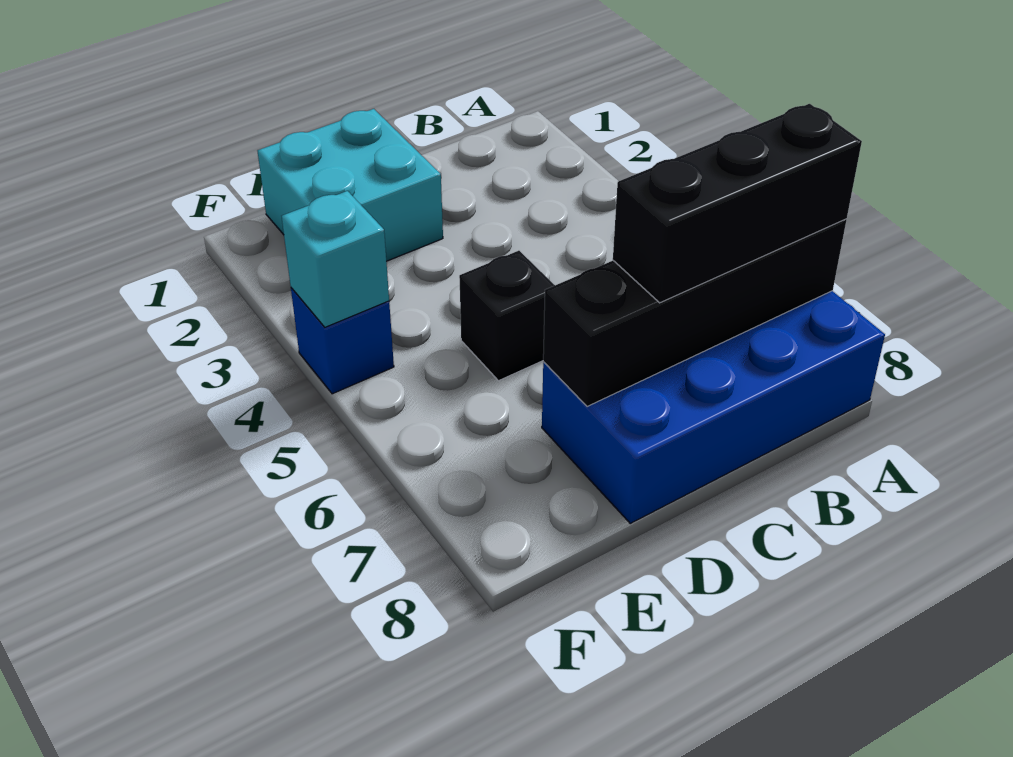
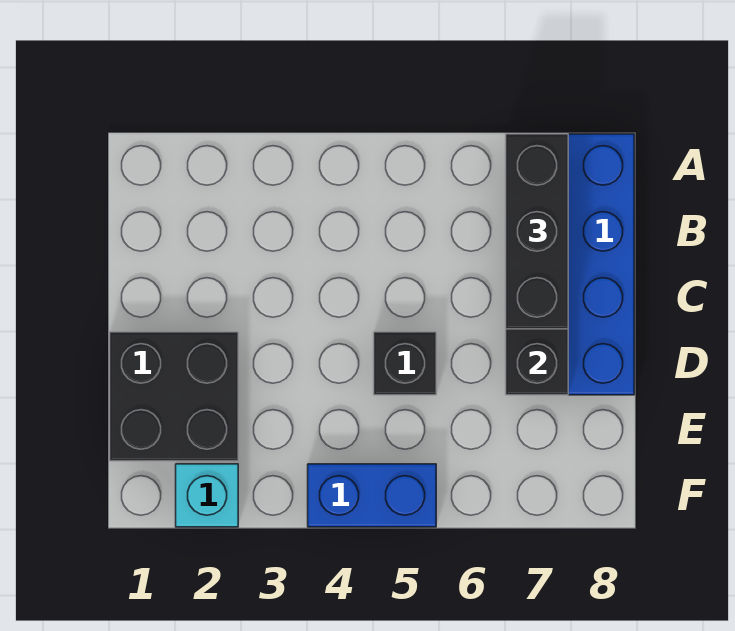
cyan brick D1:E2 level 1 -> black brick D1:E2 level 1
blue brick F4 level 1 -> blue brick F4:F5 level 1
cyan brick F4 level 2 -> cyan brick F2 level 1

